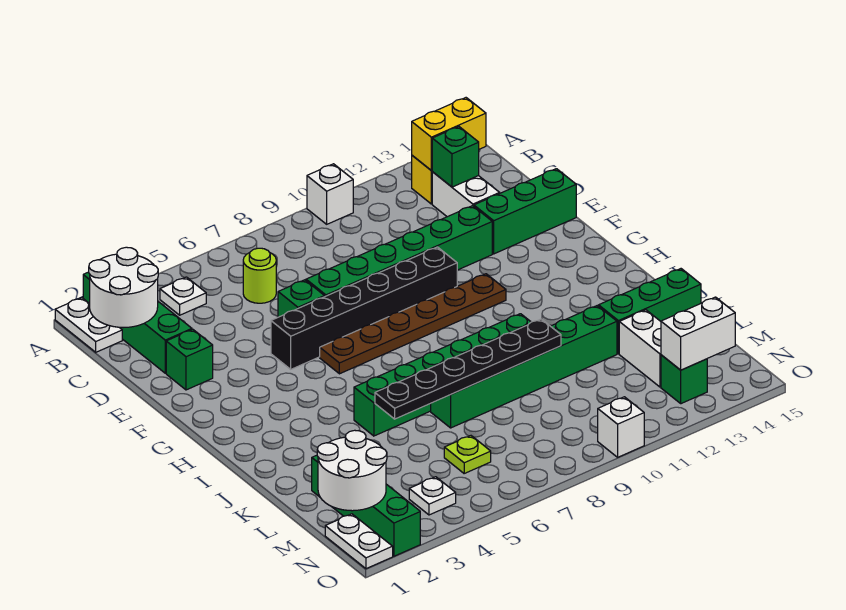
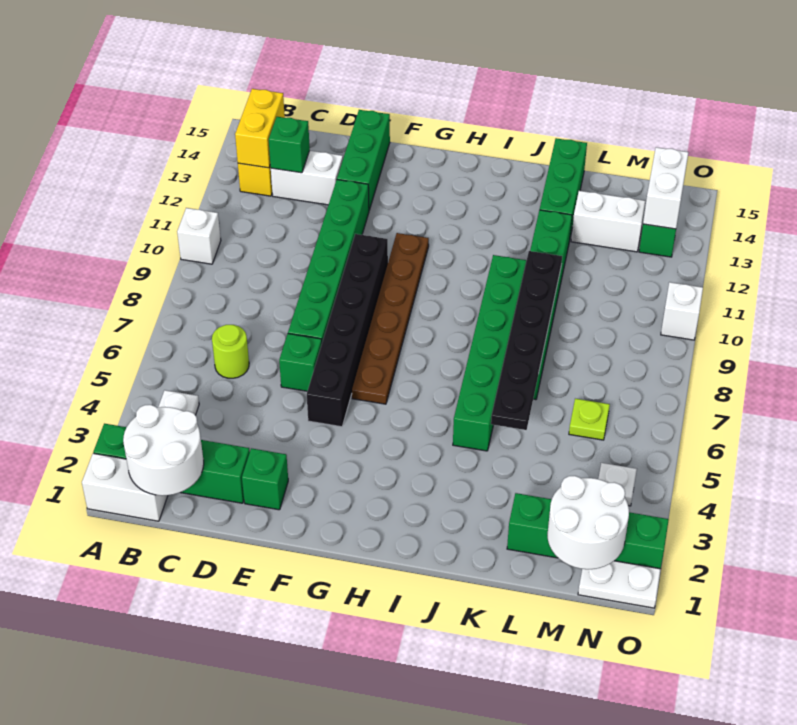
white plate A1:B1 level 1 -> white brick A1:B1 level 1

